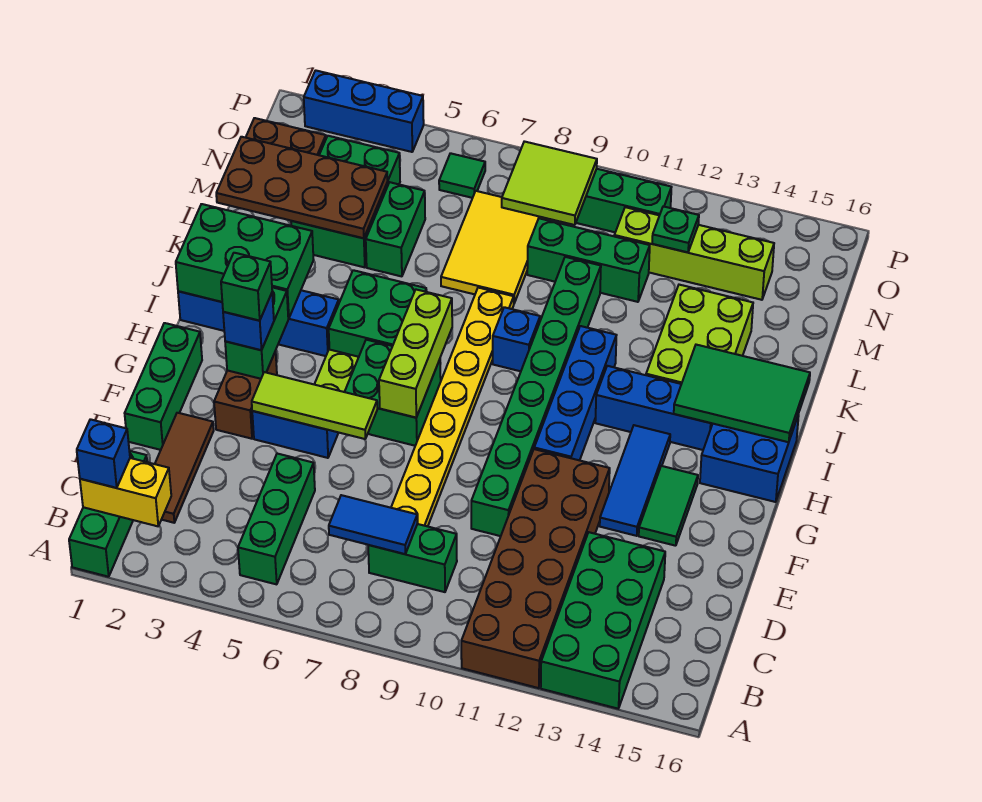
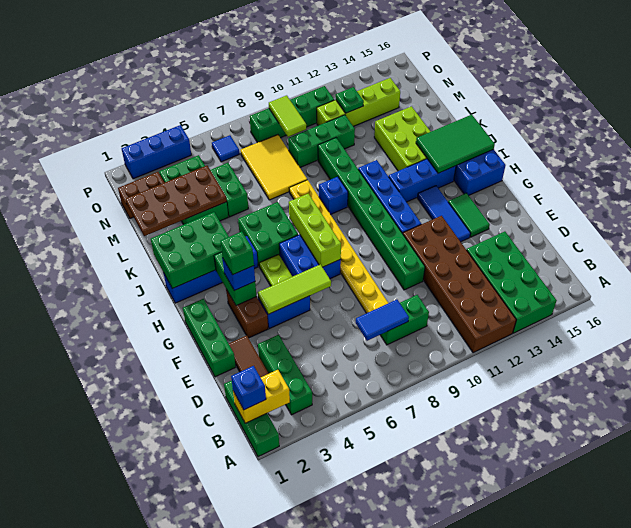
green brick B5:D5 level 1 -> green brick B3:D3 level 1
green brick G6:H7 level 1 -> blue brick G6:H7 level 1
lime tile N8:O9 level 2 -> lime tile N9:O9 level 2
green tile O6 level 1 -> blue tile O6 level 1

